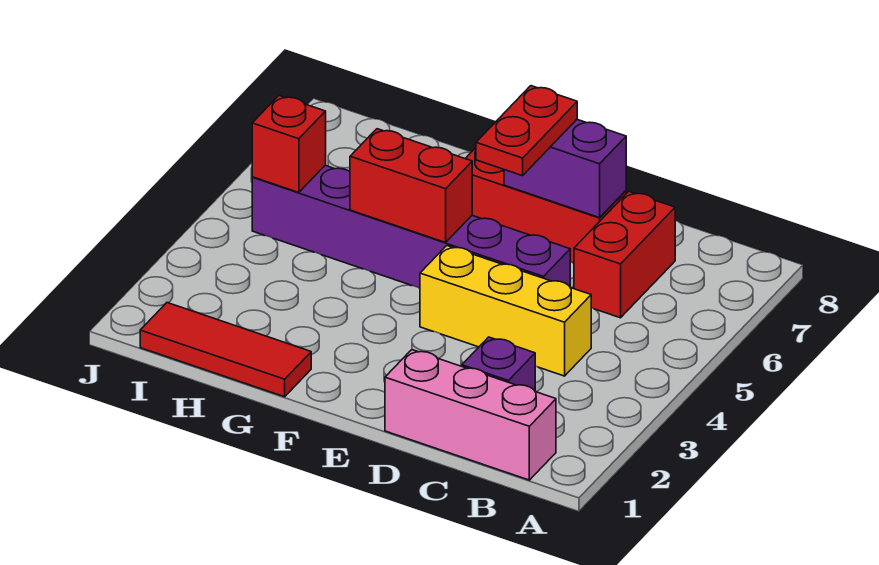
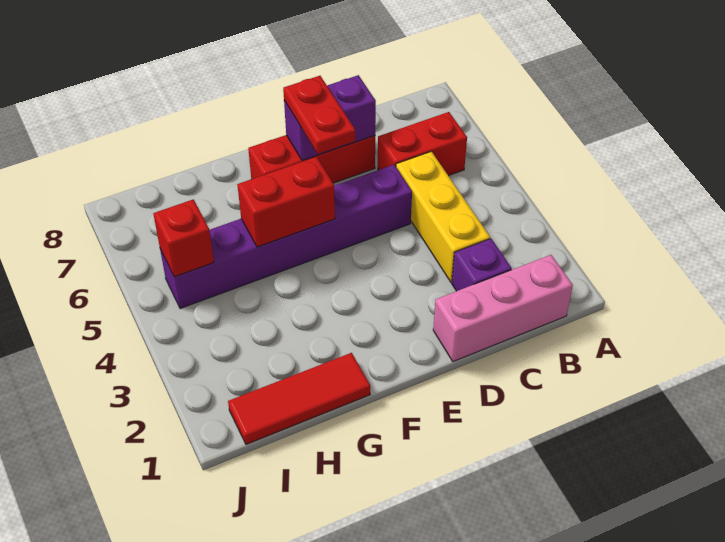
yellow brick C4:E4 level 1 -> yellow brick C3:C5 level 1
red brick C6:C7 level 1 -> red brick B6:C6 level 1

